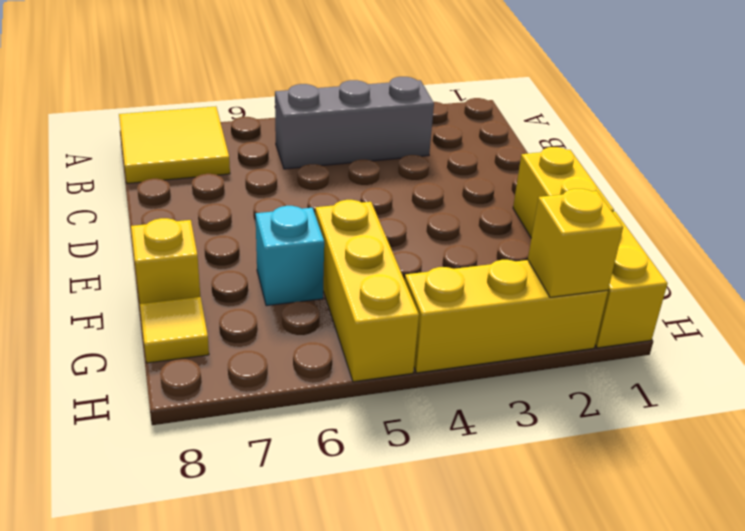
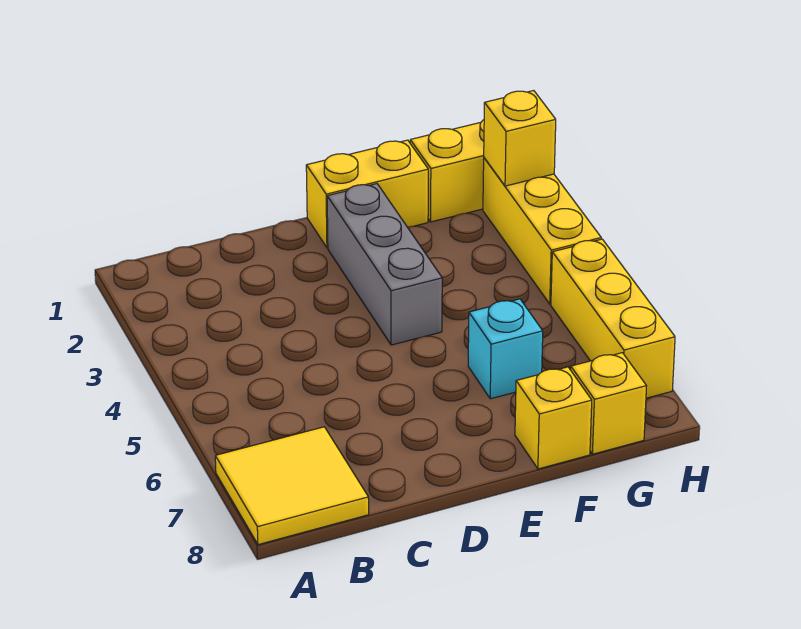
grey brick B3:B5 level 1 -> grey brick E2:E4 level 1
yellow brick F5:H5 level 1 -> yellow brick H5:H7 level 1
yellow tile G8 level 1 -> yellow brick G8 level 1

